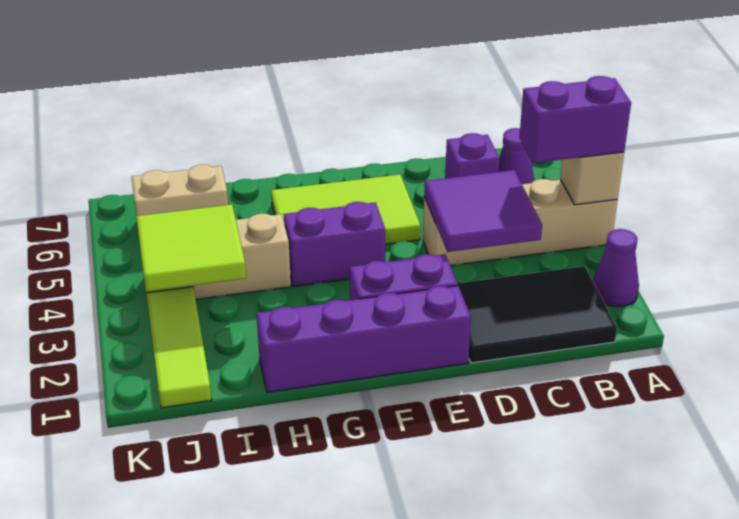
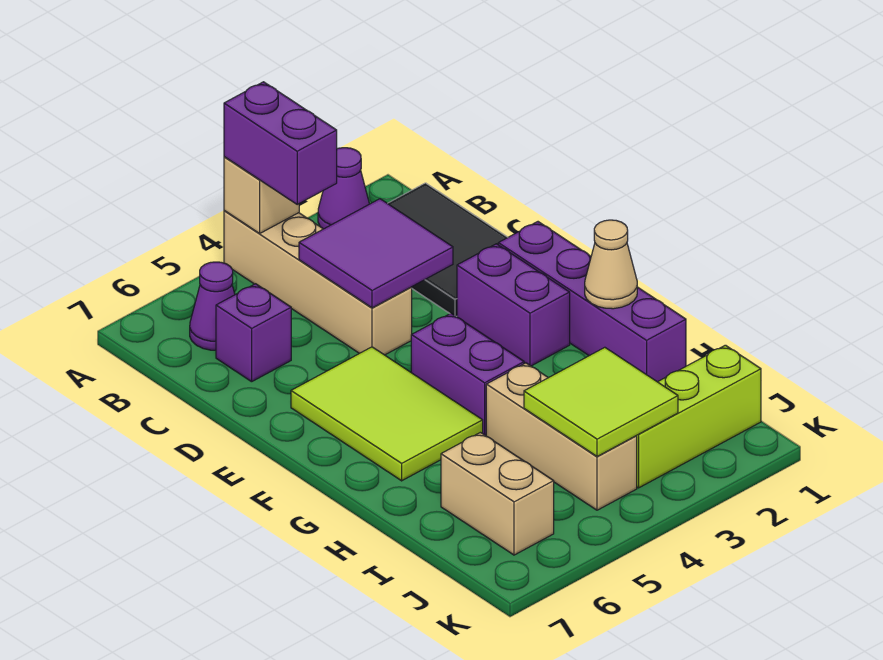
none -> tan cone G1 level 2
lime tile J1:J3 level 1 -> lime brick J1:J3 level 1

